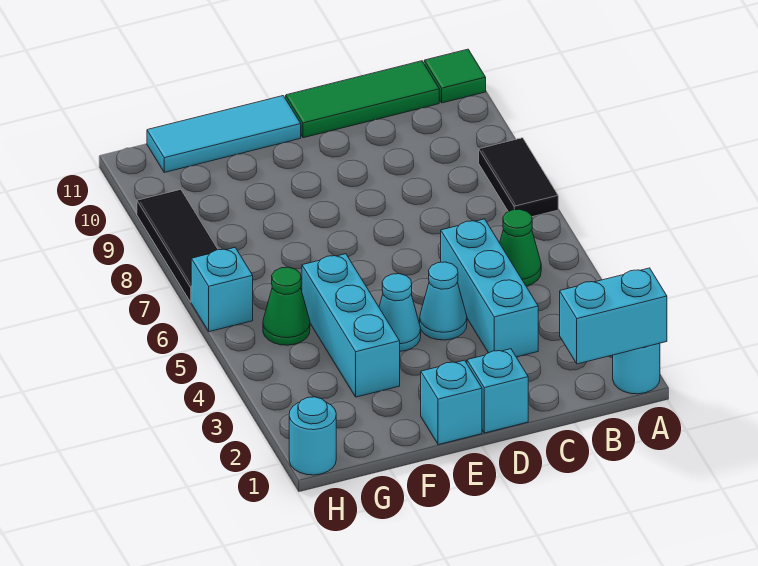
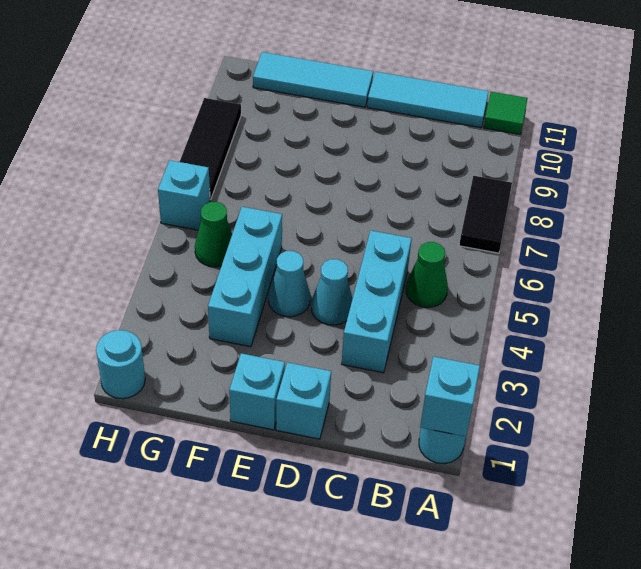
cyan brick A1:B1 level 2 -> cyan brick A1 level 2
green tile B11:D11 level 1 -> cyan tile B11:D11 level 1

